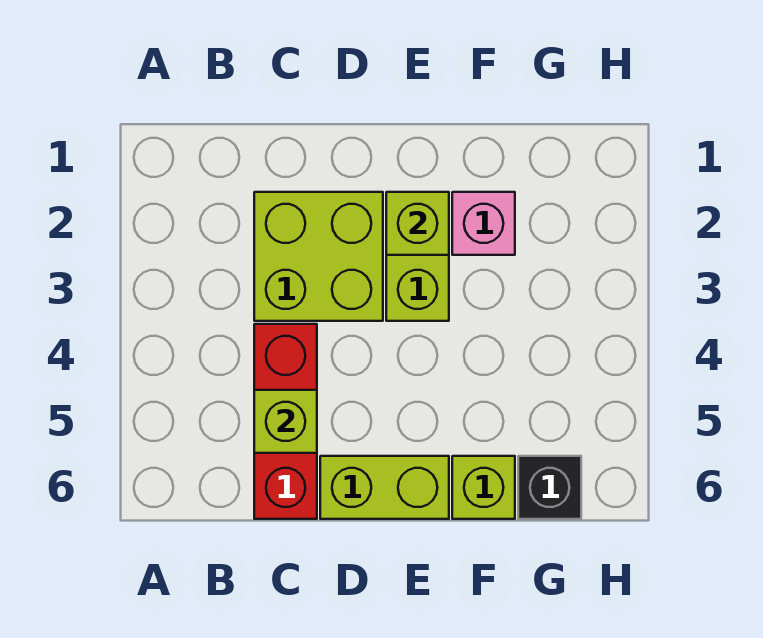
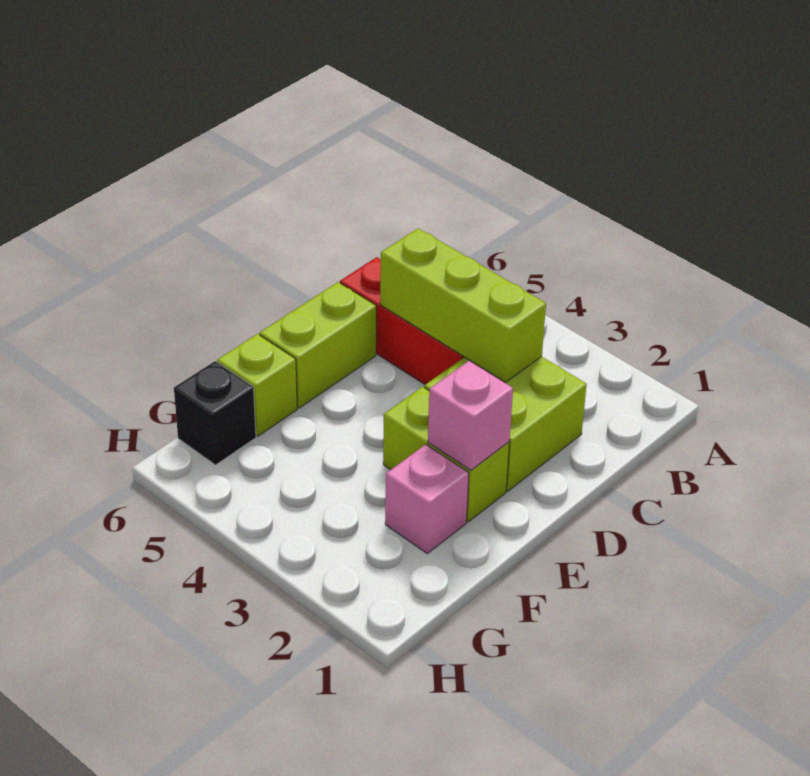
lime brick C5 level 2 -> lime brick C3:C5 level 2
lime brick E2 level 2 -> pink brick E2 level 2

